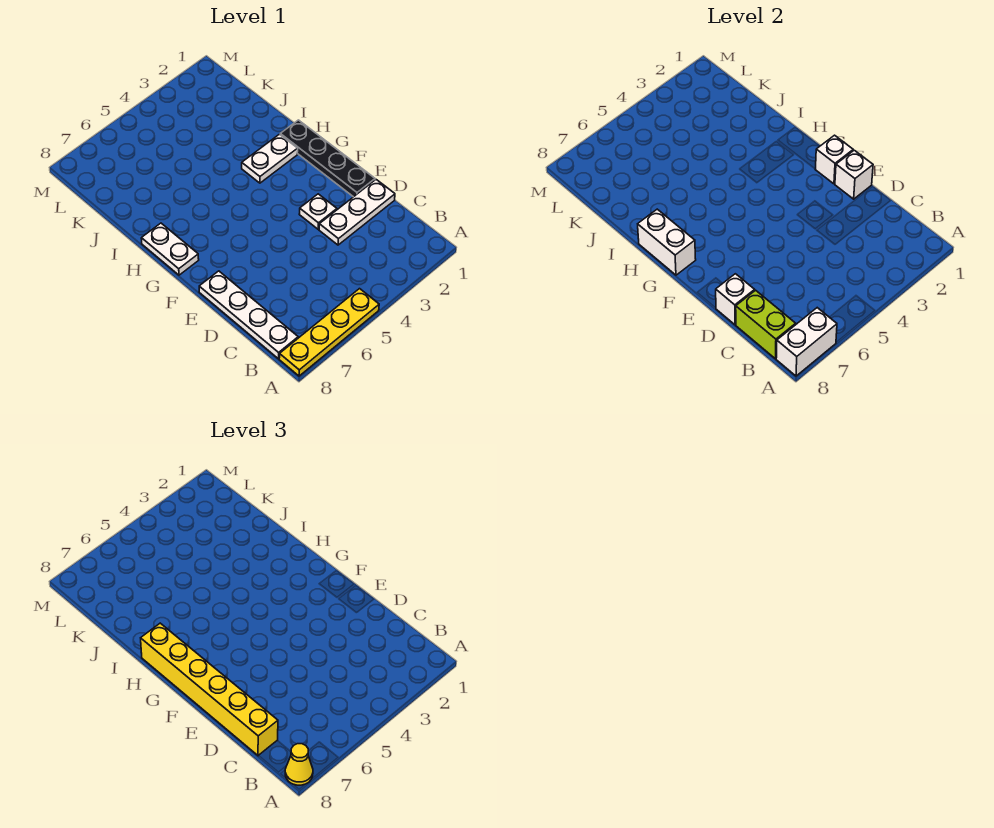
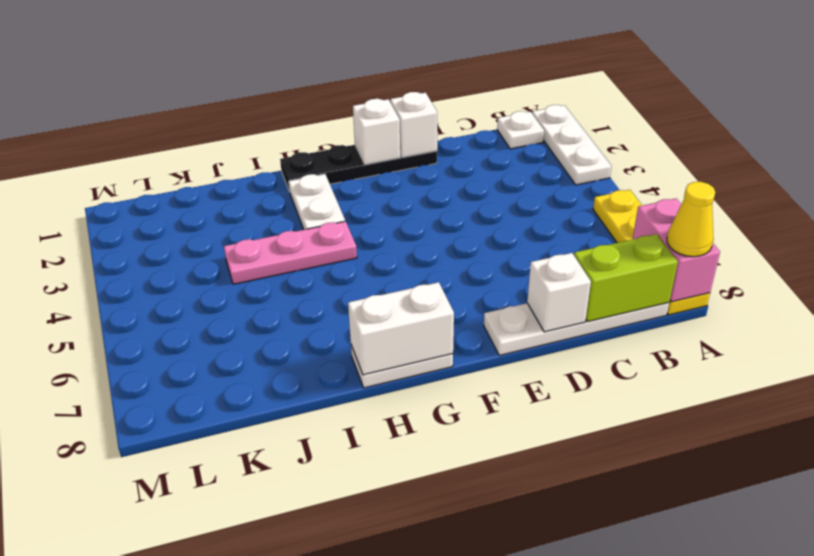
white brick A7:A8 level 2 -> pink brick A7:A8 level 2
yellow brick C8:H8 level 3 -> none
white plate D1:D3 level 1 -> white plate A1:A3 level 1
white plate E3 level 1 -> white plate B1 level 1
none -> pink plate H4:J4 level 1

